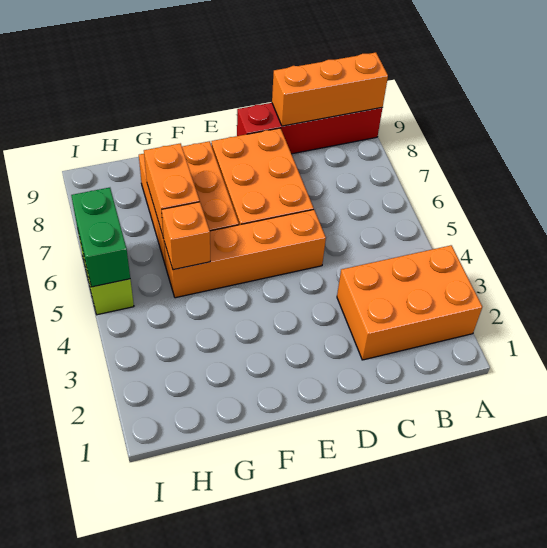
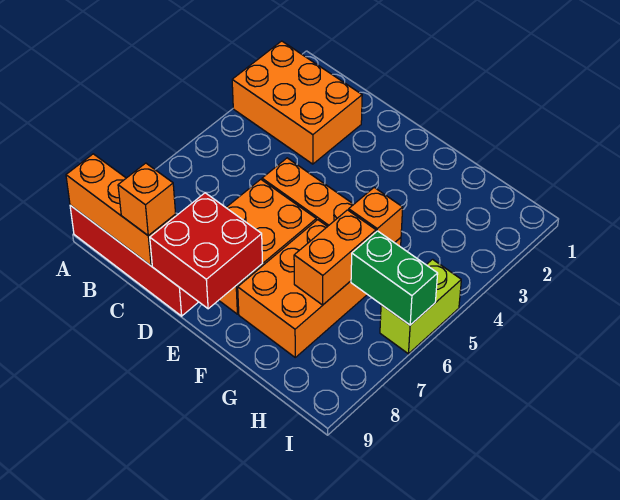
none -> orange brick C9 level 3
none -> red brick D8:E9 level 2
green brick I5:I6 level 2 -> green brick H6:I6 level 2

